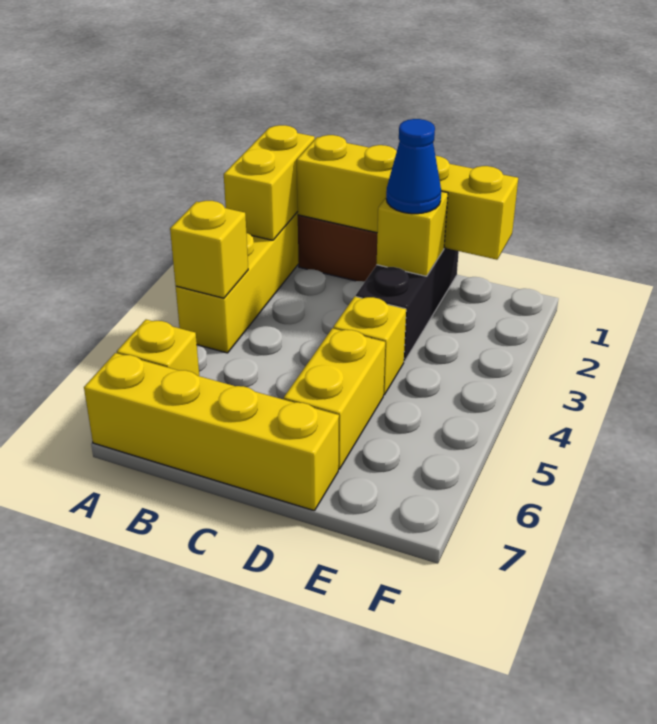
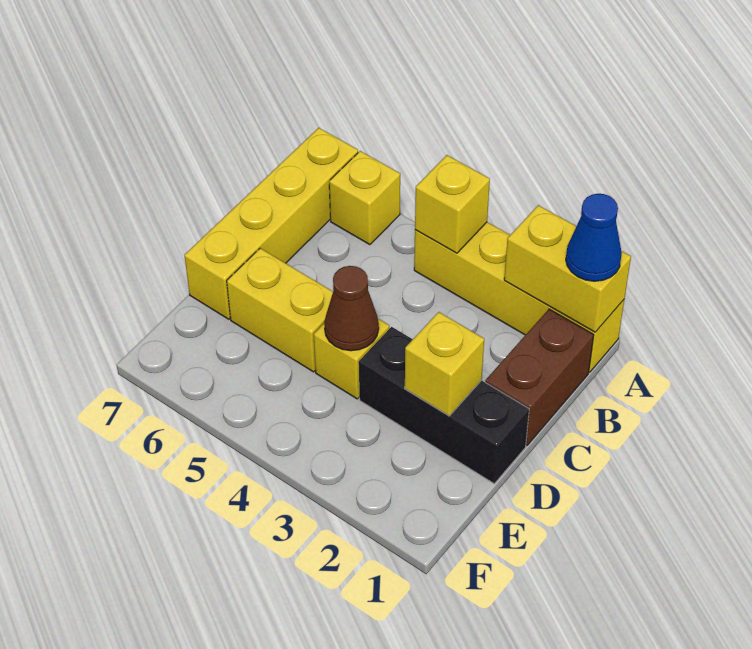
yellow brick B1:E1 level 2 -> none
blue cone D2 level 3 -> blue cone A1 level 3
none -> brown cone D4 level 2

